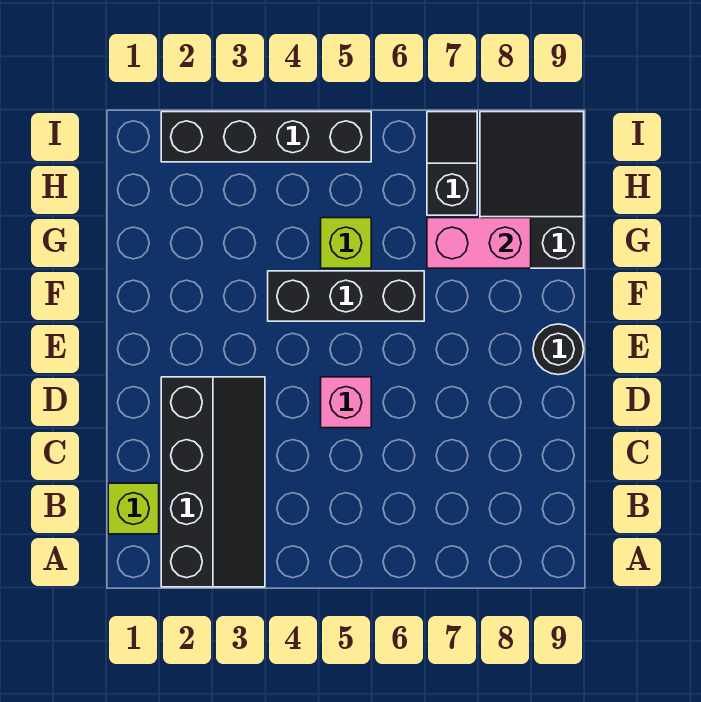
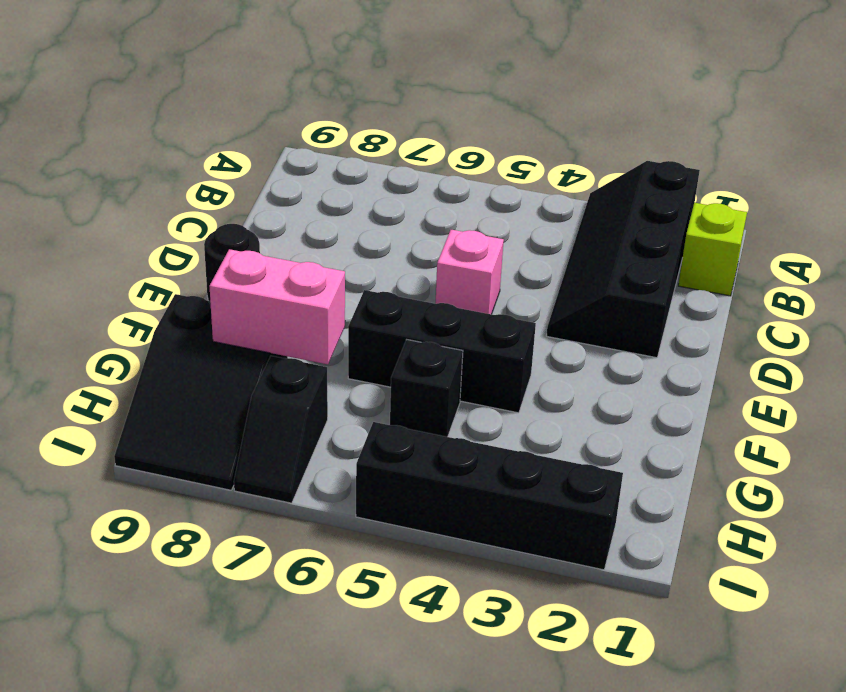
lime brick G5 level 1 -> black brick G5 level 1

